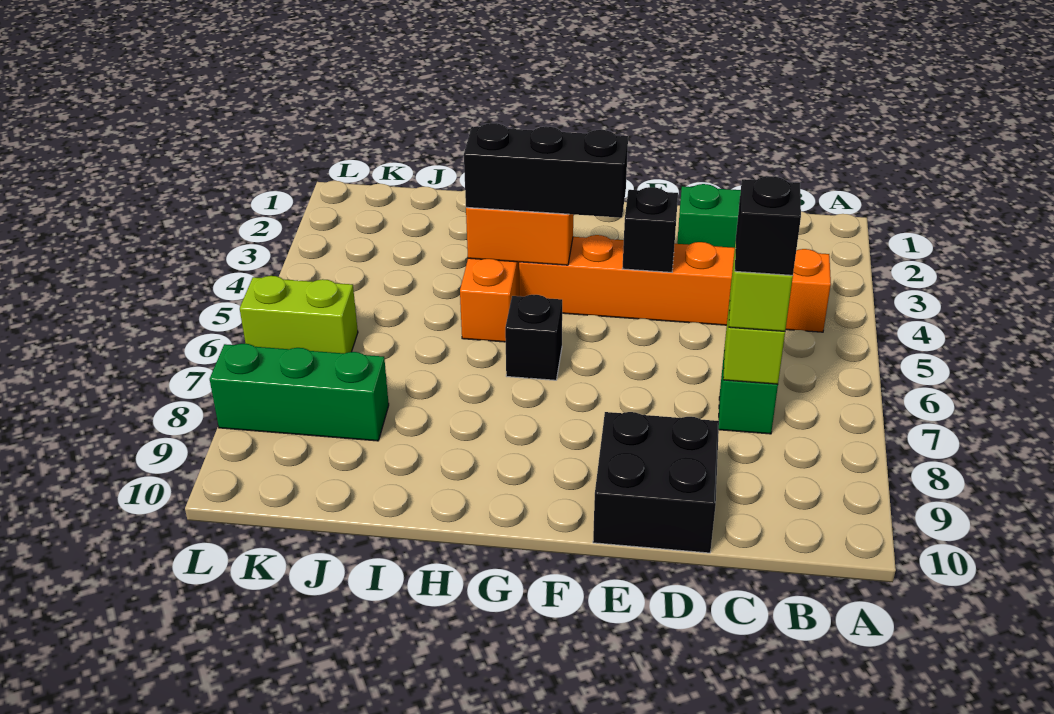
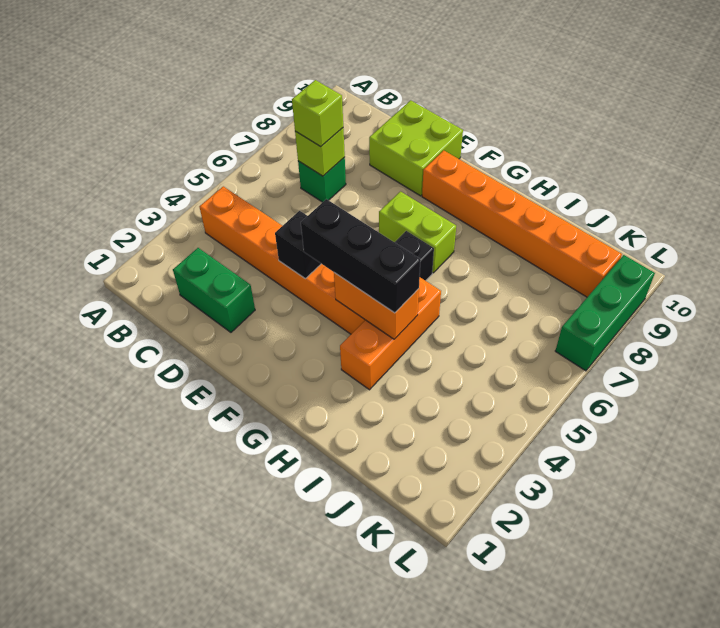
black brick C7 level 4 -> none
black brick D9:E10 level 1 -> lime brick D9:E10 level 1
none -> orange brick F9:K9 level 1
green brick J8:L8 level 1 -> green brick L7:L9 level 1
lime brick K6:L6 level 1 -> lime brick F7:G7 level 1

